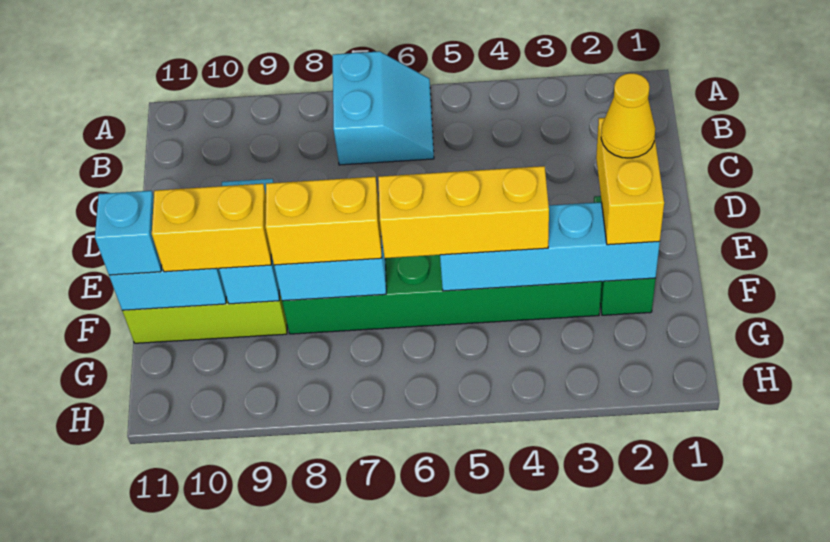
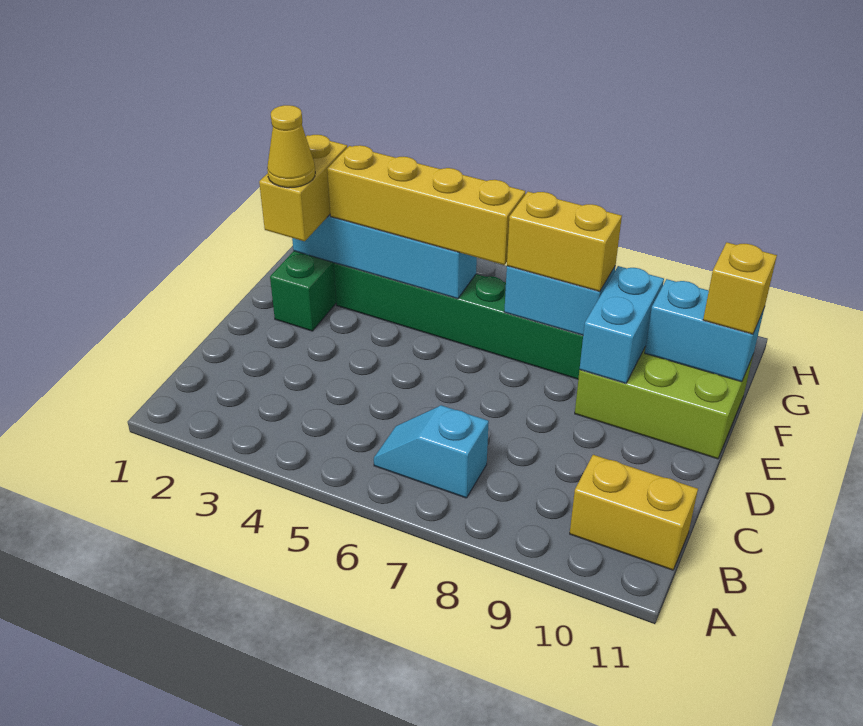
cyan slope A6:B7 level 1 top 7 -> cyan slope B6:B7 level 1 top 7
yellow brick F4:F6 level 3 -> yellow brick F3:F6 level 3
yellow brick F9:F10 level 3 -> yellow brick B10:B11 level 1
cyan brick F11 level 3 -> yellow brick F11 level 3

